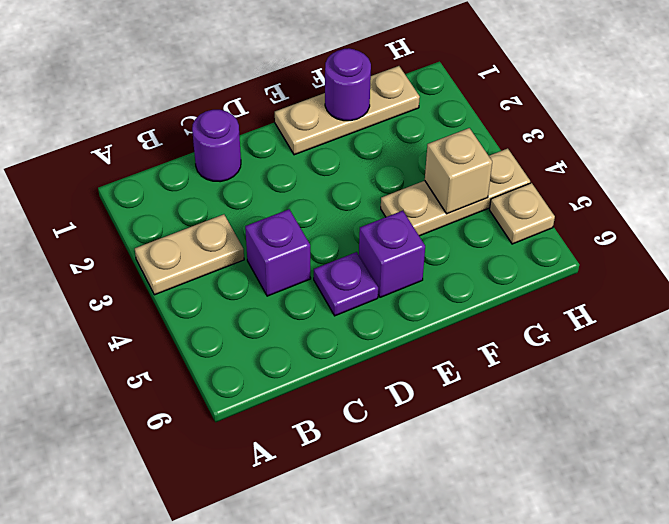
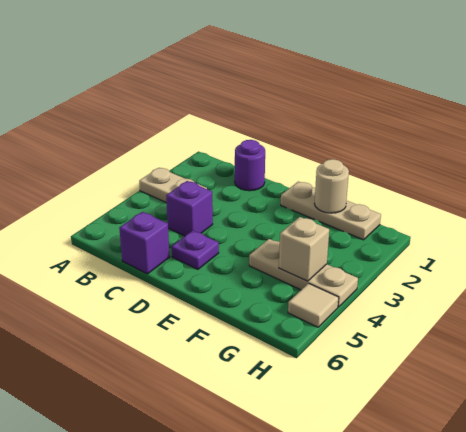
purple brick E5 level 1 -> purple brick C6 level 1
purple round brick F1 level 2 -> tan round brick F1 level 2
tan plate H5 level 1 -> tan tile H5 level 1

